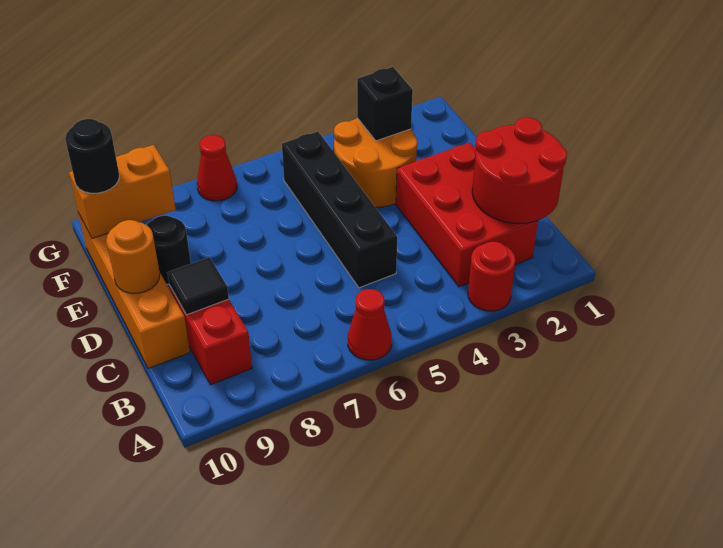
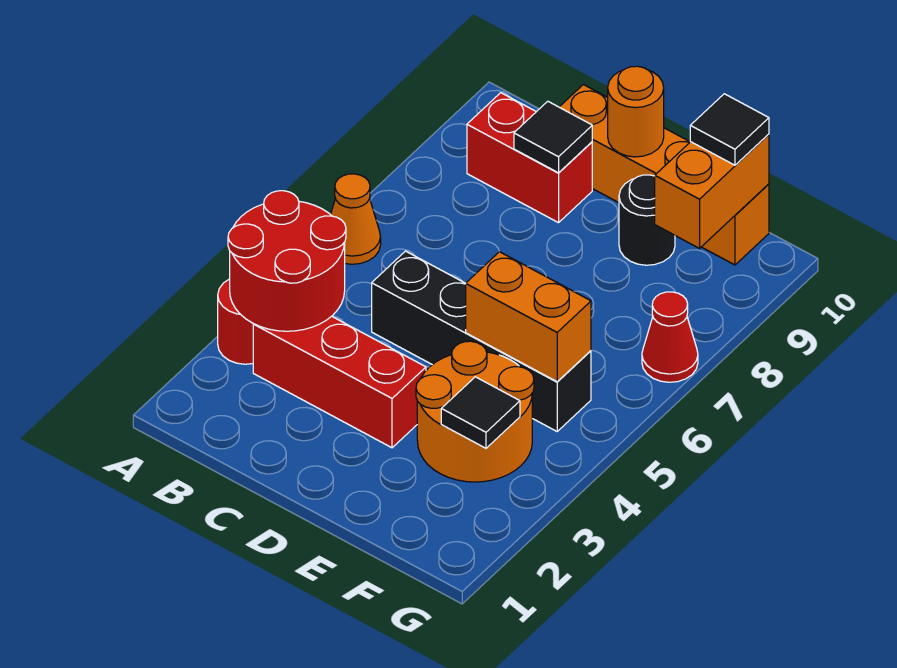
red cone A6 level 1 -> orange cone A6 level 1
red round brick B1:C2 level 2 -> red round brick A3:B4 level 2
red brick B2:D3 level 1 -> red brick B3:D3 level 1
none -> orange brick E5:F5 level 2
black brick F3 level 2 -> black tile F3 level 2
black round brick F10 level 3 -> black tile F10 level 3

